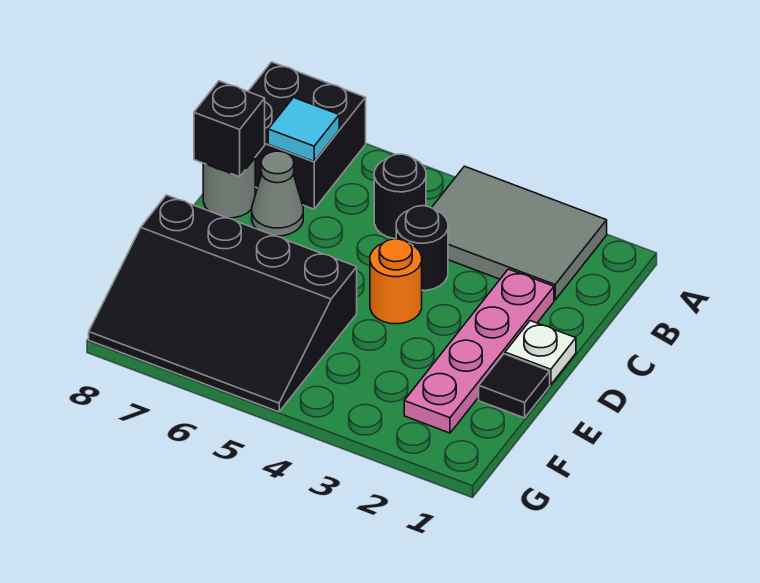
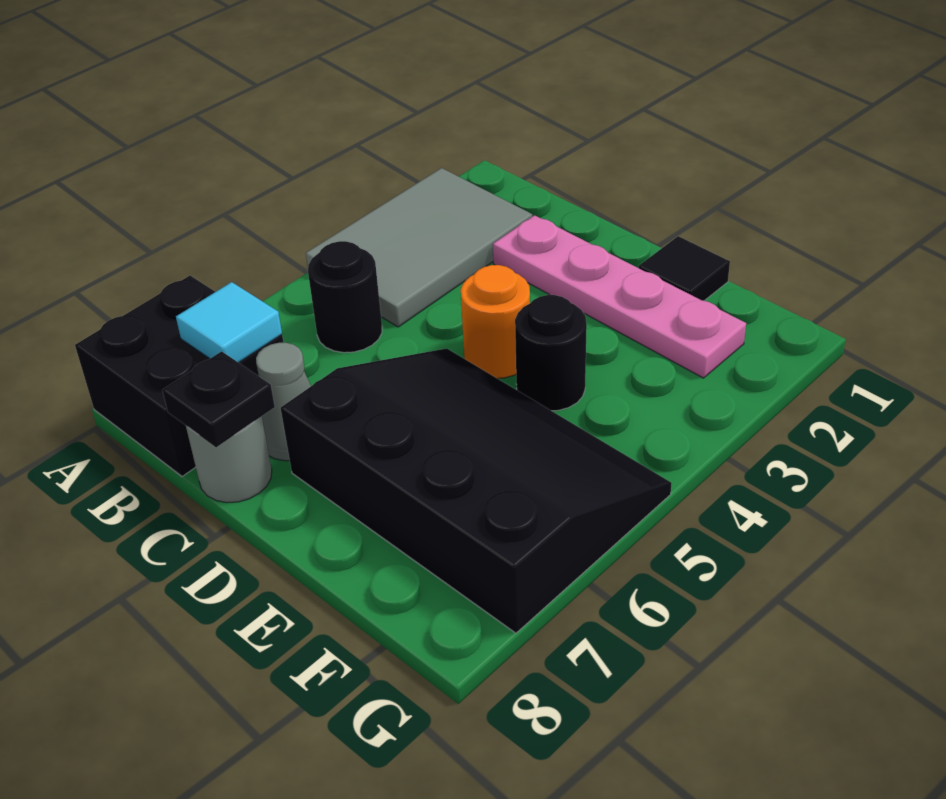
black round brick C4 level 1 -> black round brick E4 level 1
black brick C8 level 2 -> black plate C8 level 2
white plate D1 level 1 -> none
black slope E5:G8 level 1 top E -> black slope D5:G7 level 1 top 7

